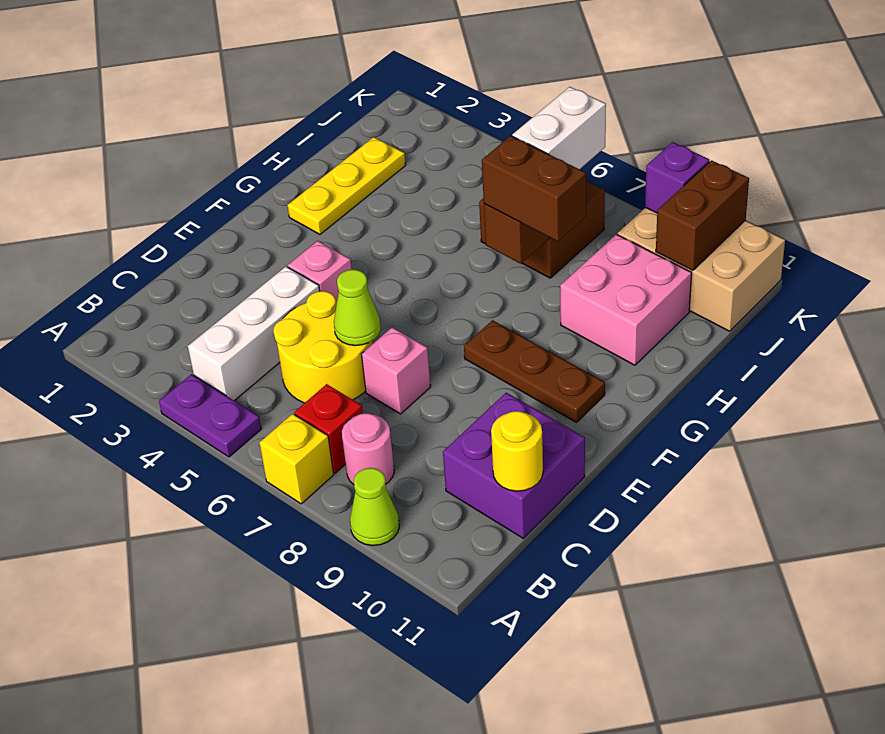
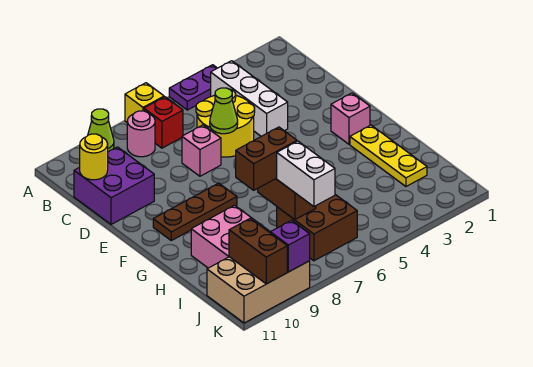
pink brick E4 level 1 -> pink brick F2 level 1

